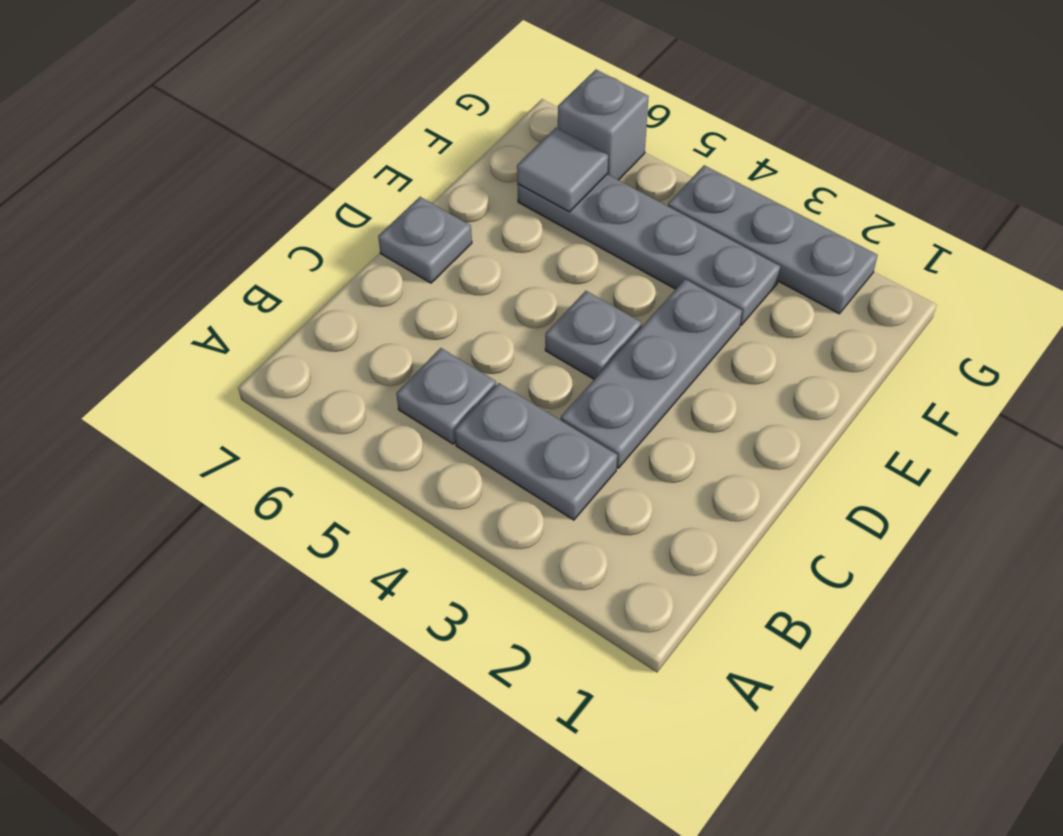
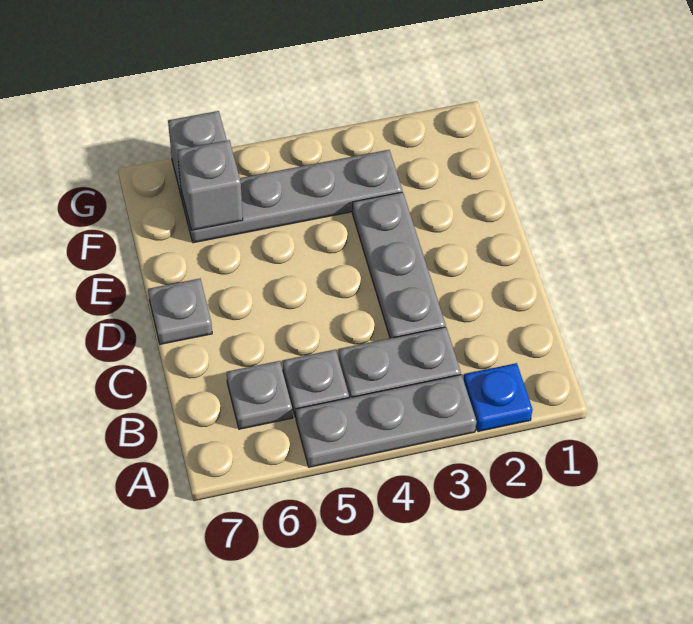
none -> blue plate A2 level 1
grey plate D4 level 1 -> grey plate B6 level 1
grey tile F6 level 2 -> grey brick F6 level 2
grey plate G2:G4 level 1 -> grey plate A3:A5 level 1

